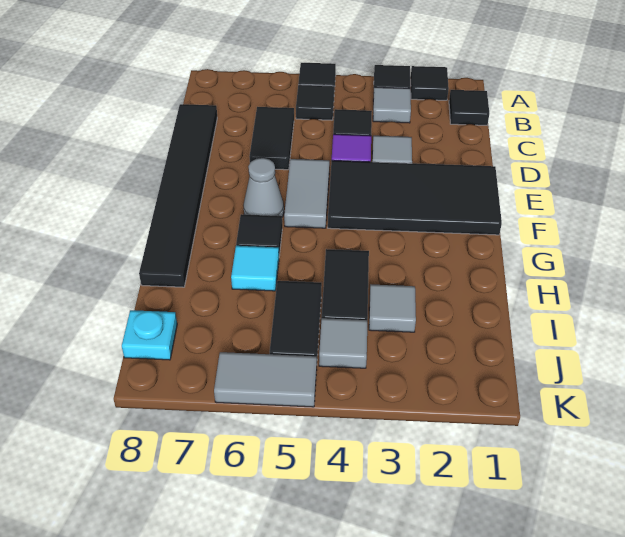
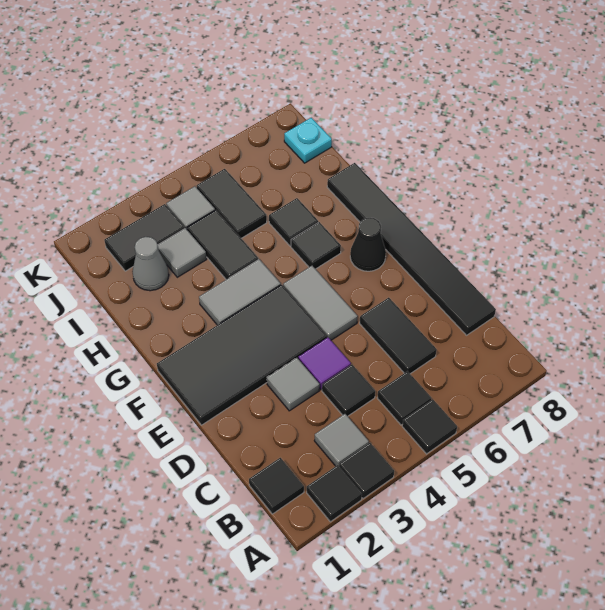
grey cone F6 level 1 -> grey cone I2 level 1
none -> black cone F7 level 1
cyan tile H6 level 1 -> black tile H6 level 1
none -> black tile J2:J3 level 1
grey tile K5:K6 level 1 -> grey tile G3:G4 level 1

